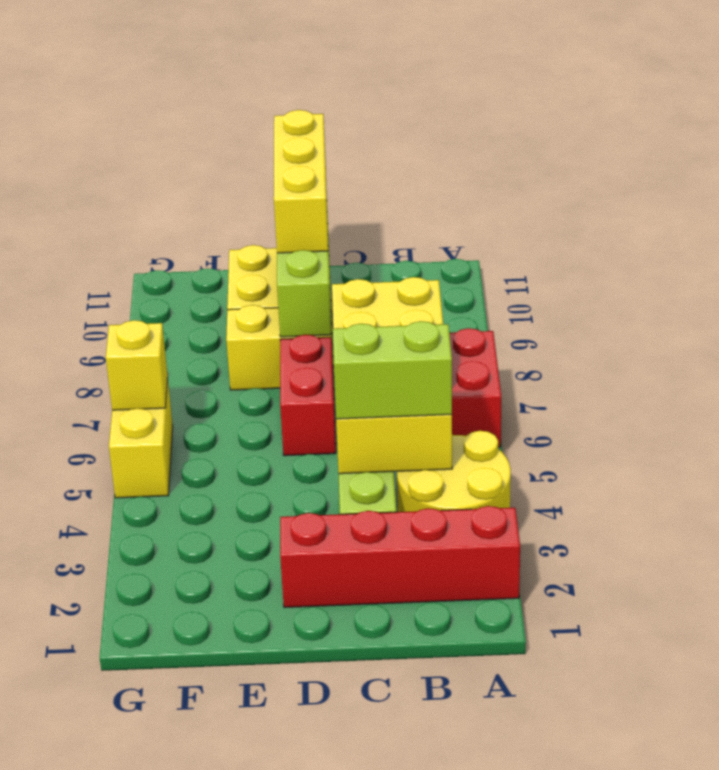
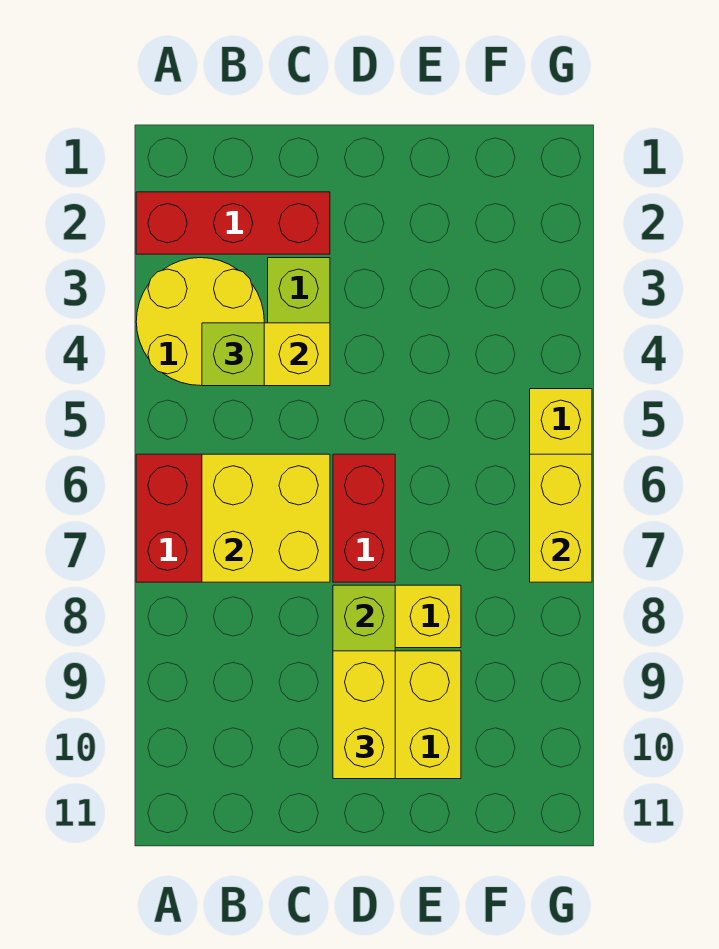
red brick A2:D2 level 1 -> red brick A2:C2 level 1
lime brick B4:C4 level 3 -> lime brick B4 level 3
yellow brick D9:D11 level 3 -> yellow brick D9:D10 level 3
yellow brick G6 level 2 -> yellow brick G6:G7 level 2

